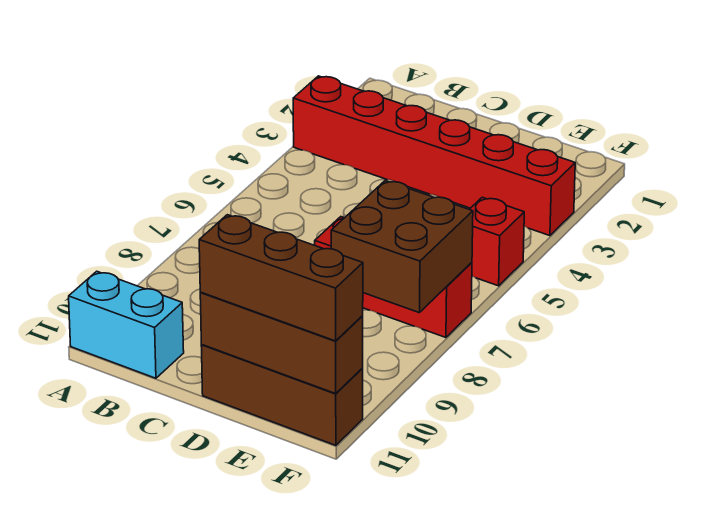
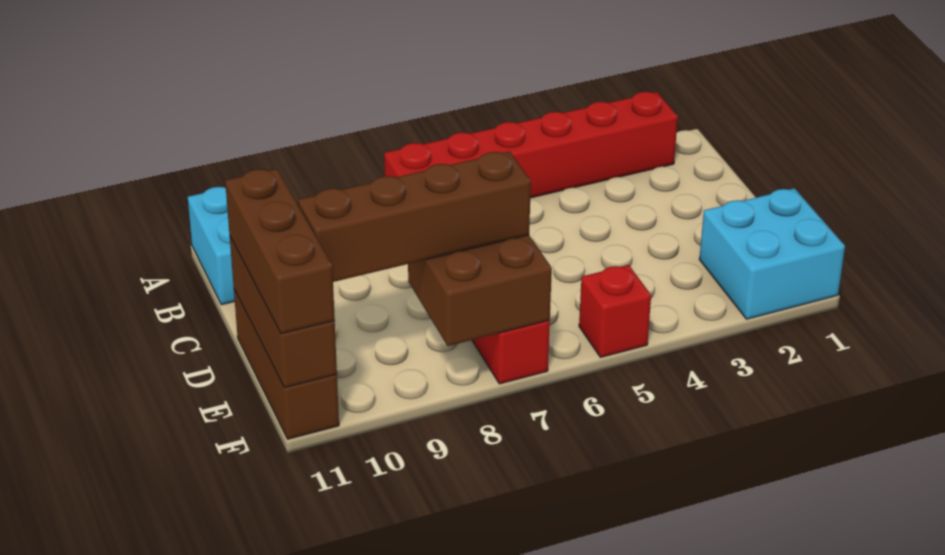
red brick A3:F3 level 1 -> red brick A2:A7 level 1
none -> cyan brick E1:F2 level 1
none -> brown brick E7:E10 level 3

